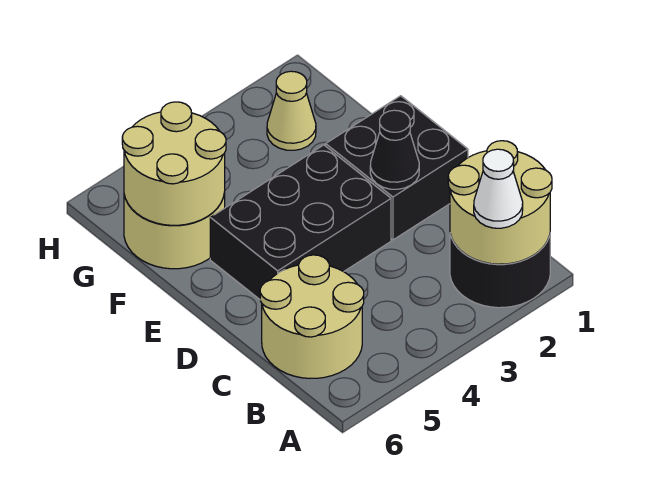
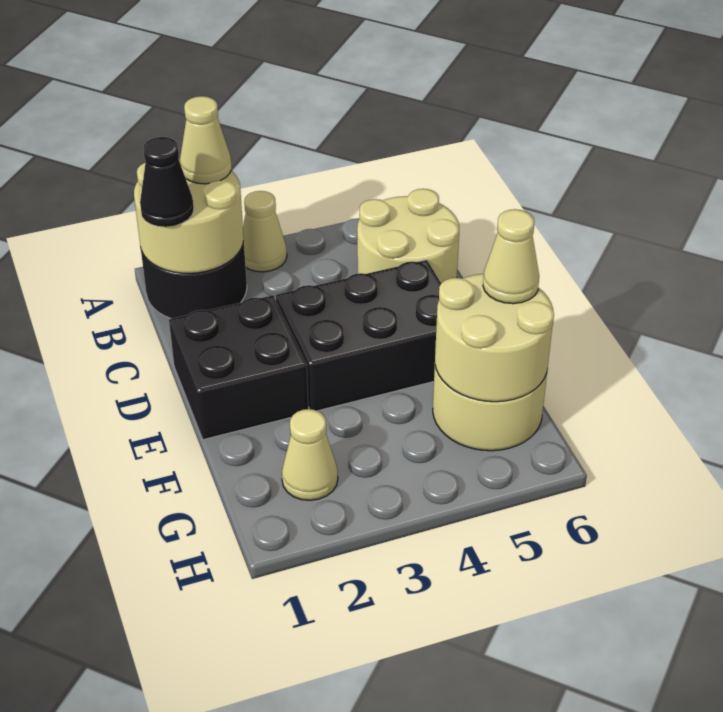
white cone A2 level 3 -> tan cone A2 level 3
none -> tan cone A3 level 1
black cone D2 level 2 -> black cone B1 level 3
none -> tan cone F6 level 3

